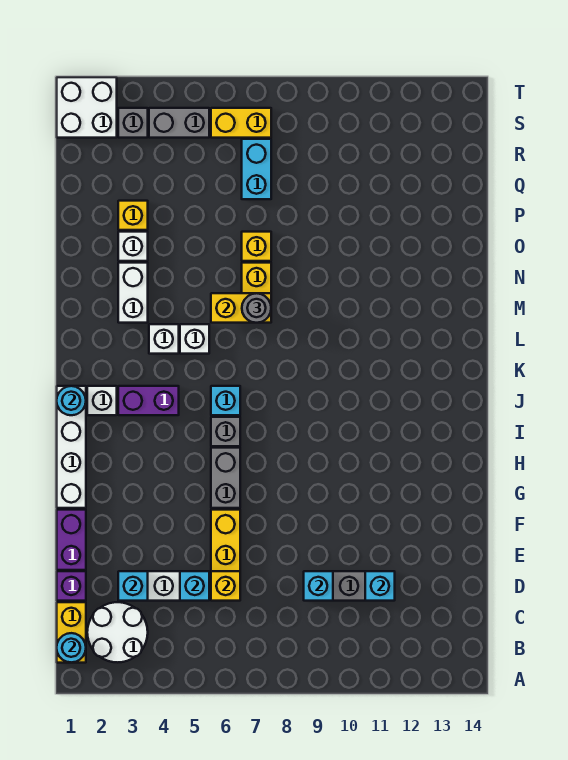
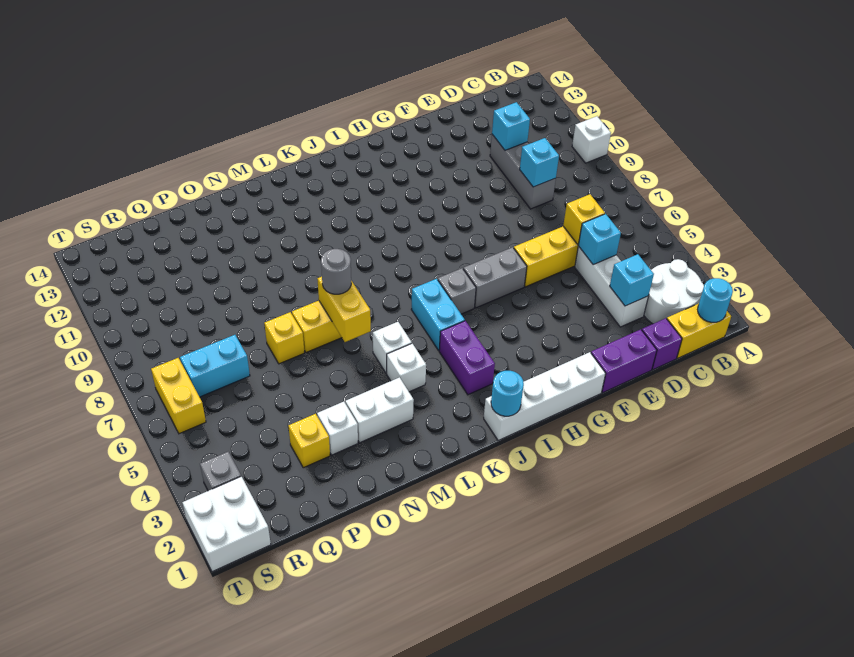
white brick J2 level 1 -> white brick A10 level 1
cyan brick J6 level 1 -> cyan brick J5:J6 level 1
grey brick S4:S5 level 1 -> none

